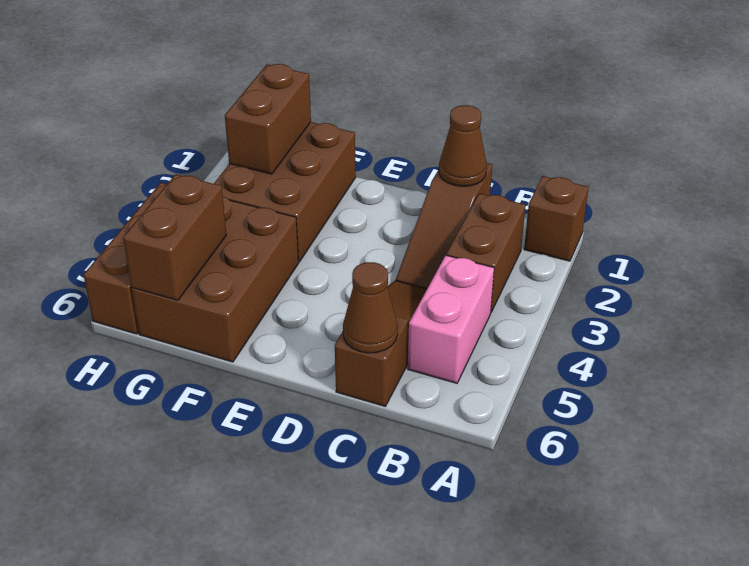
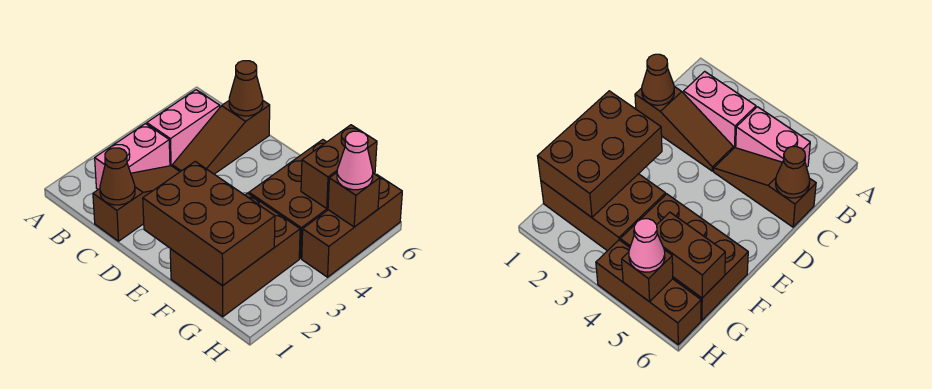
brown brick A1 level 1 -> brown brick H5 level 2
brown brick B2:B3 level 1 -> pink brick B2:B3 level 1
brown brick G1:G2 level 2 -> brown brick E1:G2 level 2
none -> pink cone H5 level 3

